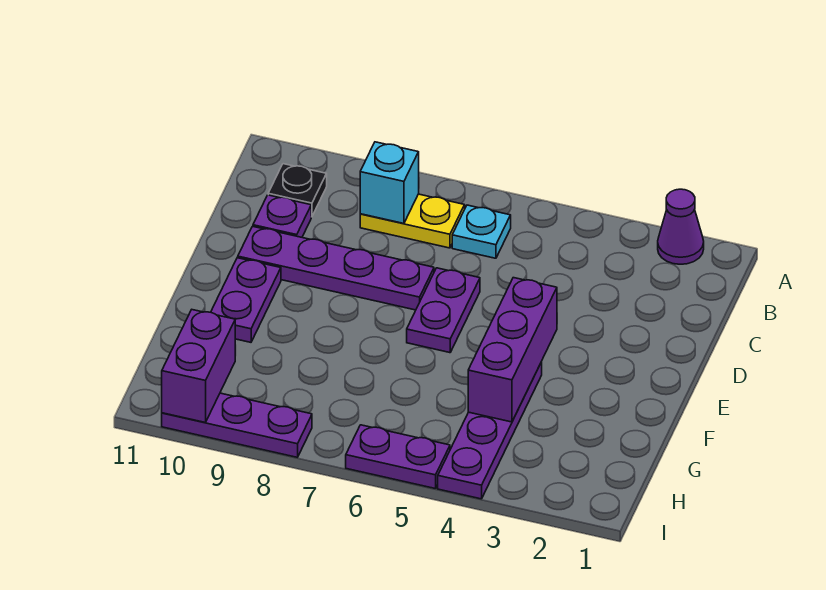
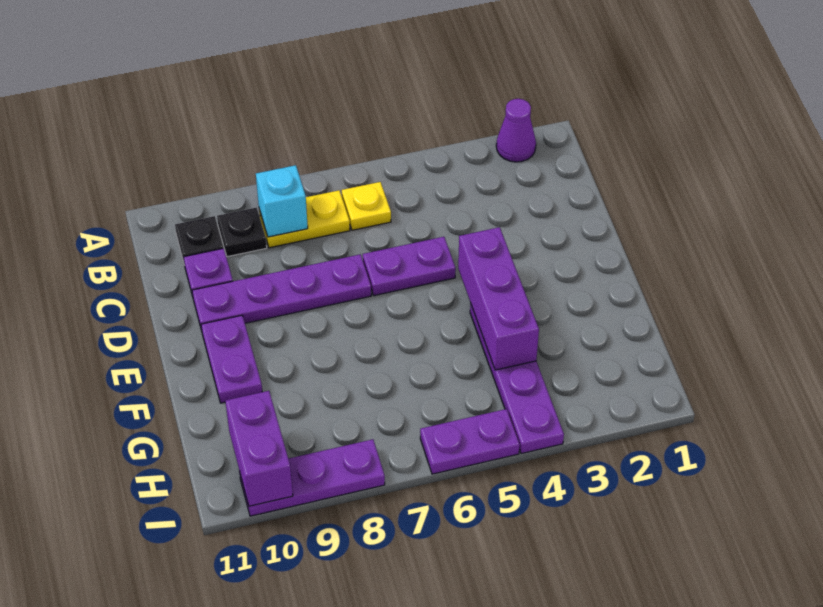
cyan plate B6 level 1 -> yellow plate B6 level 1
none -> black plate B9 level 1
purple plate D6:E6 level 1 -> purple plate D5:D6 level 1

